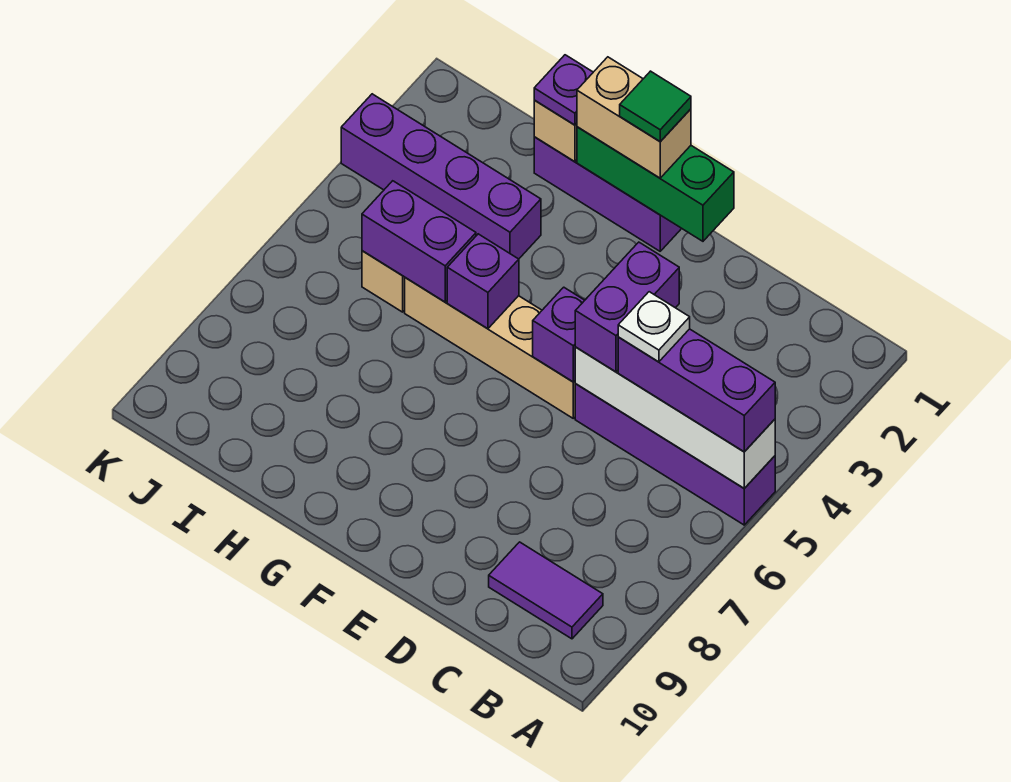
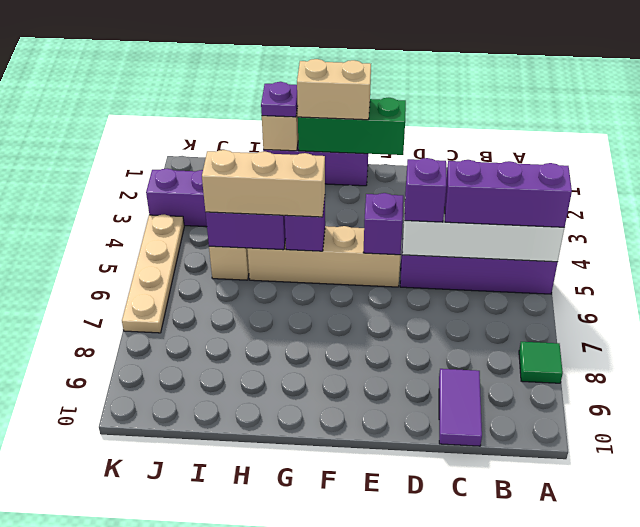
purple tile B9:C9 level 1 -> purple tile C9:C10 level 1
white plate C5 level 4 -> none
purple brick D4:D5 level 3 -> purple brick D5 level 3
green tile F1 level 4 -> green tile A8 level 1
none -> tan brick G5:I5 level 3
none -> tan plate K4:K7 level 1

